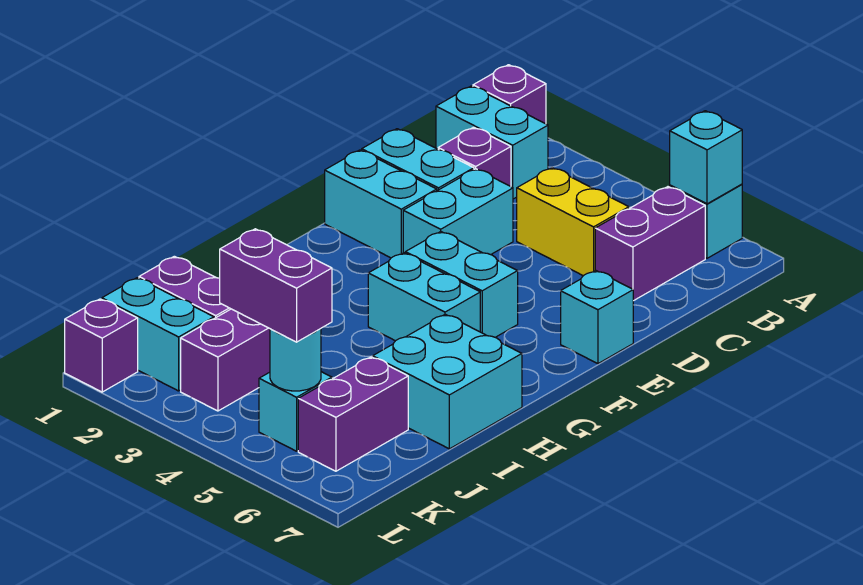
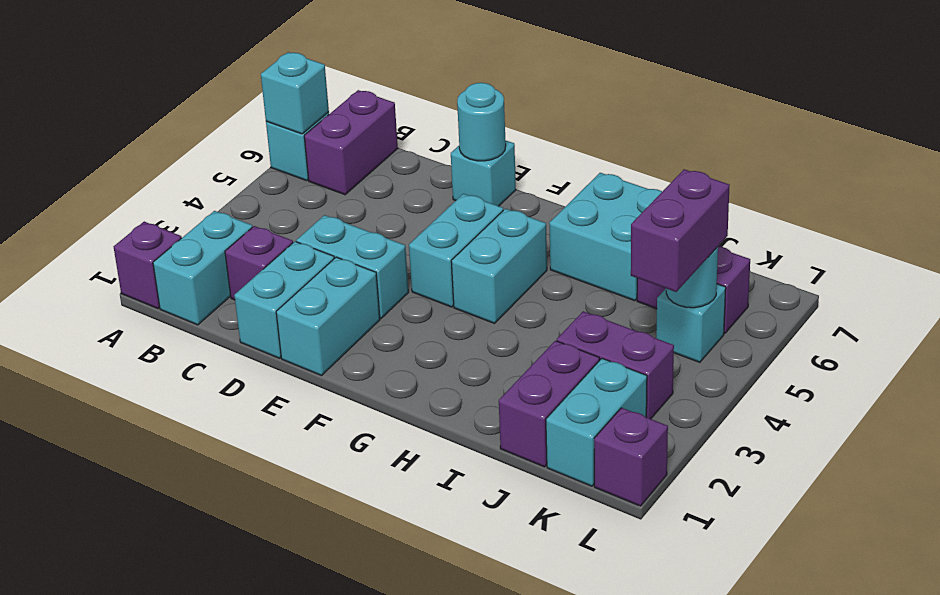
purple brick B6:C6 level 1 -> purple brick B6:B7 level 1
yellow brick C4:C5 level 1 -> none
none -> cyan round brick E7 level 2

